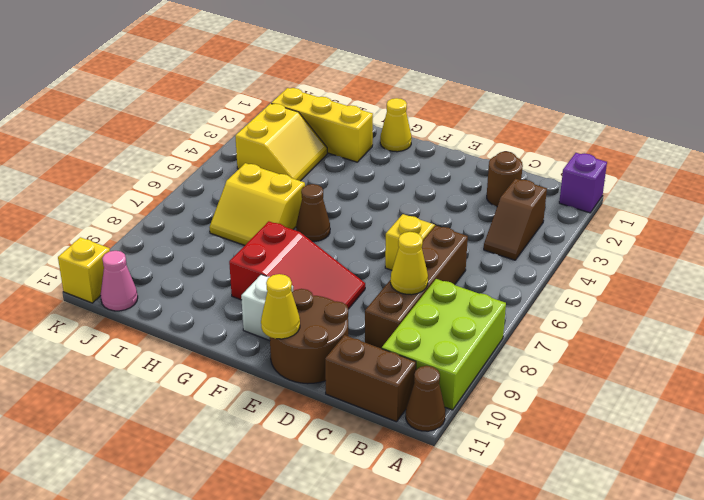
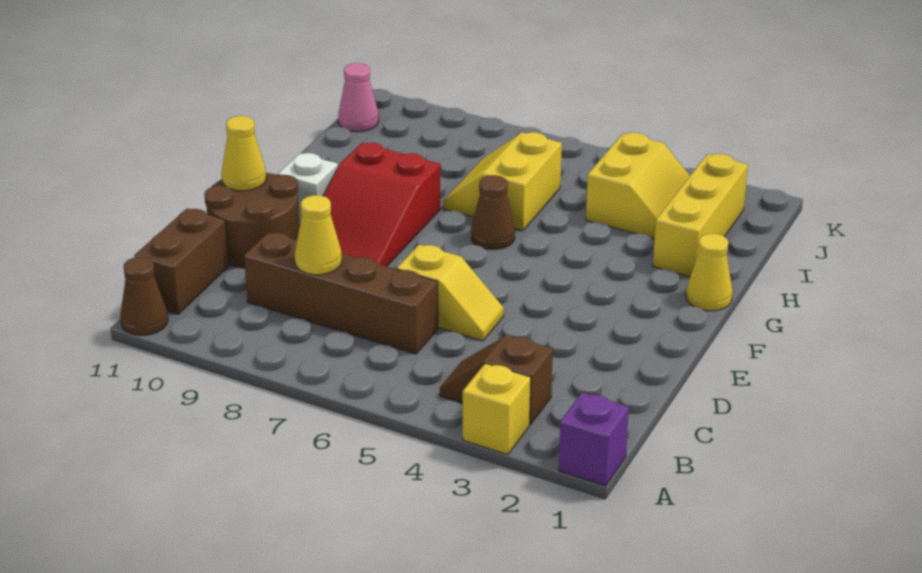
lime brick A8:B10 level 1 -> none
brown round brick C2 level 1 -> none
yellow slope I3:J4 level 1 top J -> yellow slope I3:J4 level 1 top 4
yellow brick K11 level 1 -> yellow brick A3 level 1

